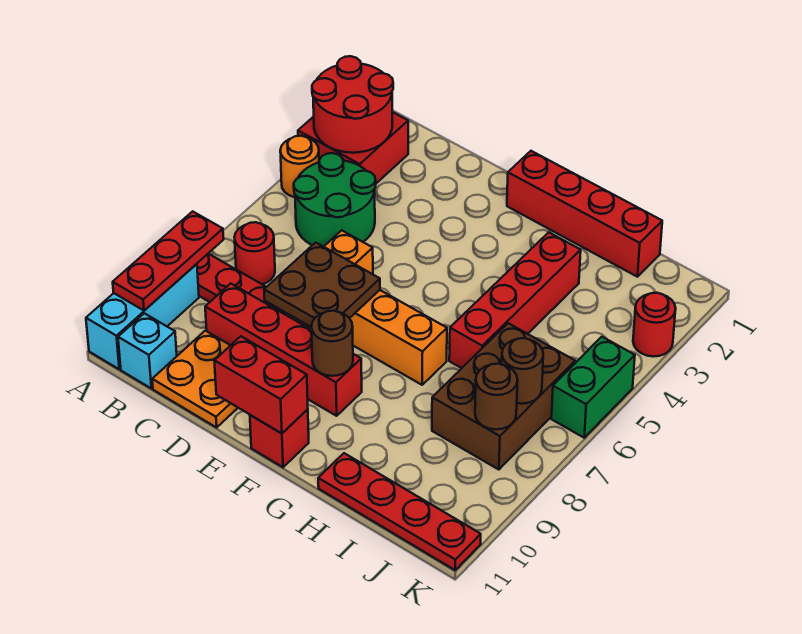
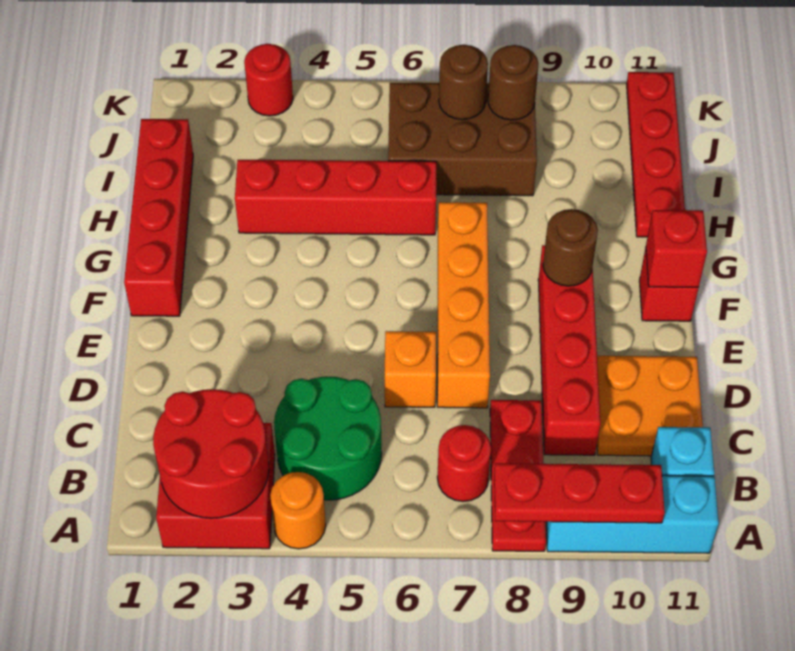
brown plate D7:E8 level 2 -> none
red brick E11:F11 level 2 -> red brick F11 level 2
green brick K5:K6 level 1 -> none

